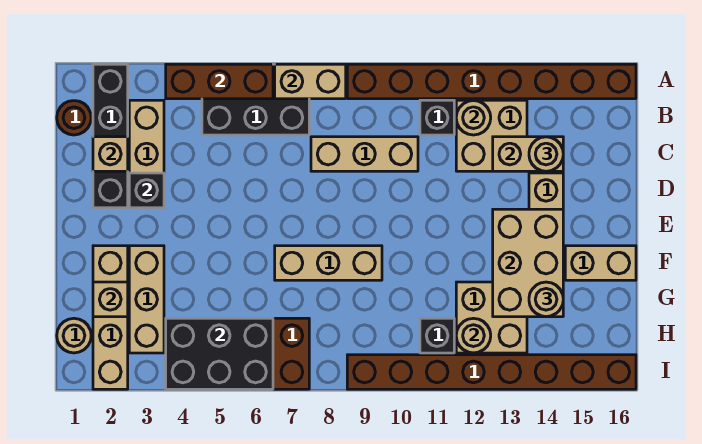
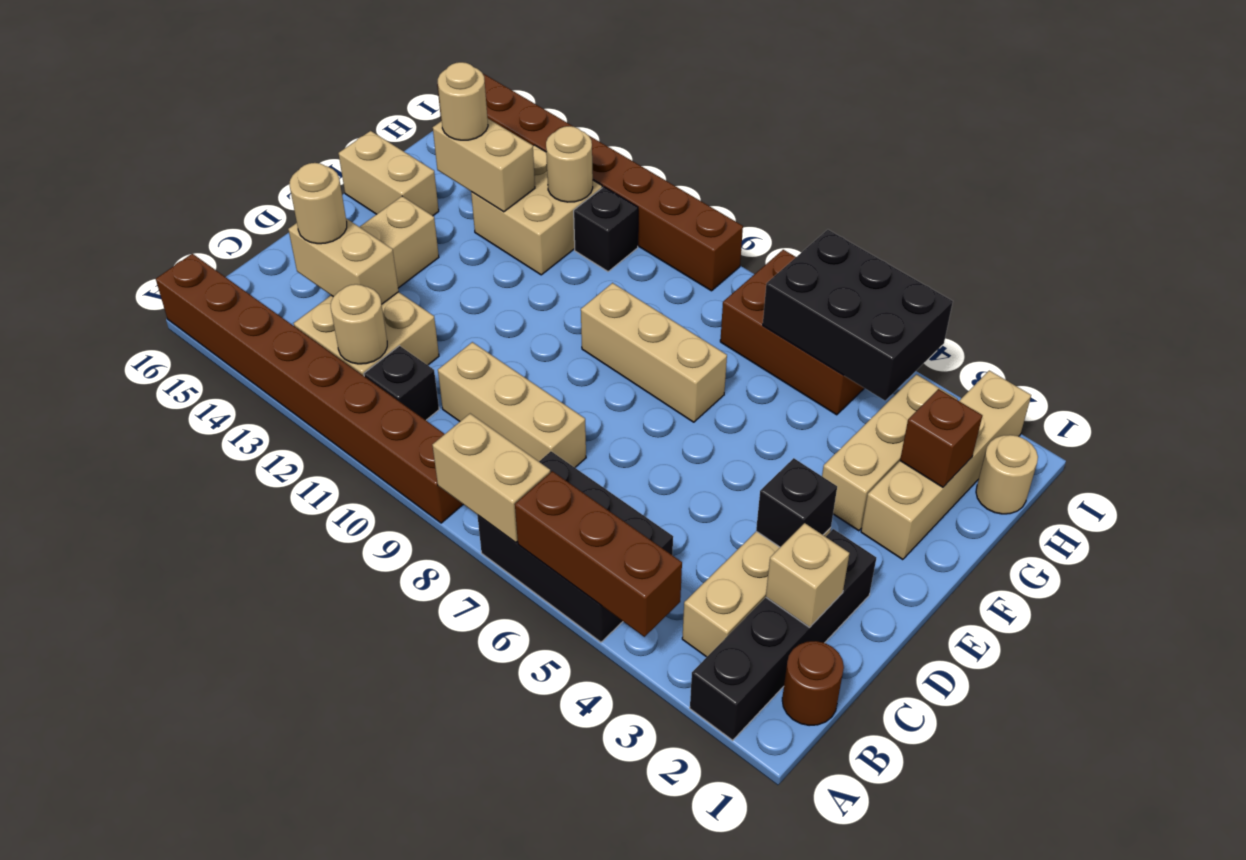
tan brick E13:G14 level 2 -> tan brick G13:G14 level 2
tan brick G2 level 2 -> brown brick G2 level 2

